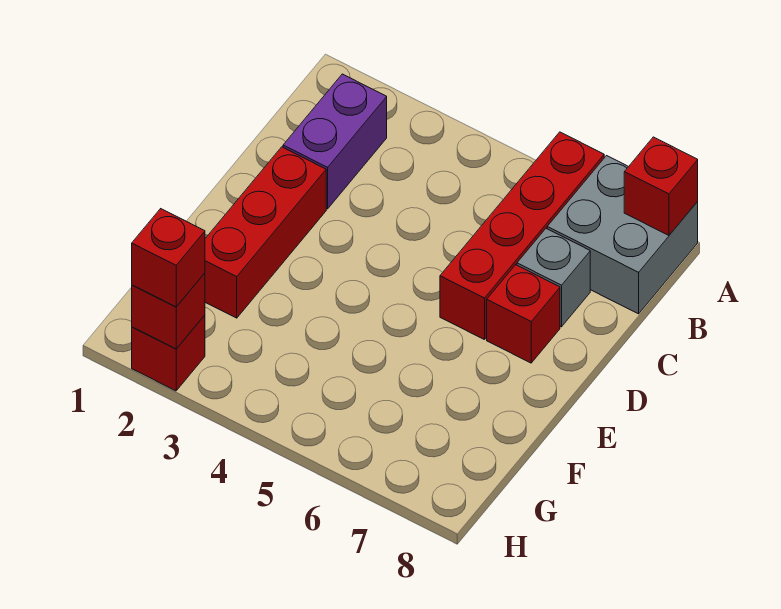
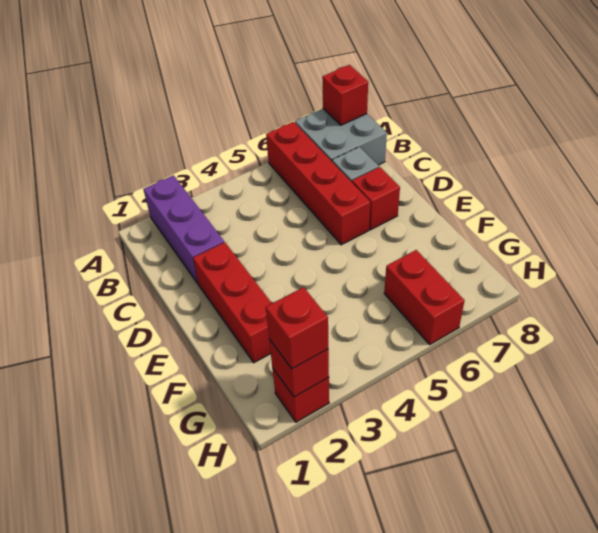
purple brick B2:C2 level 1 -> purple brick A2:C2 level 1
none -> red brick G6:H6 level 1

